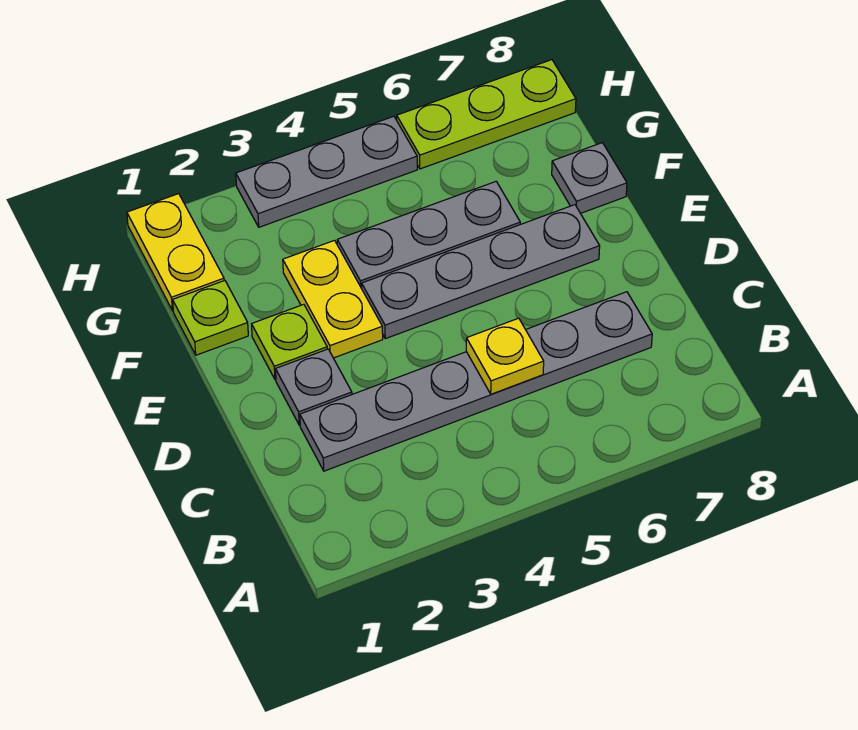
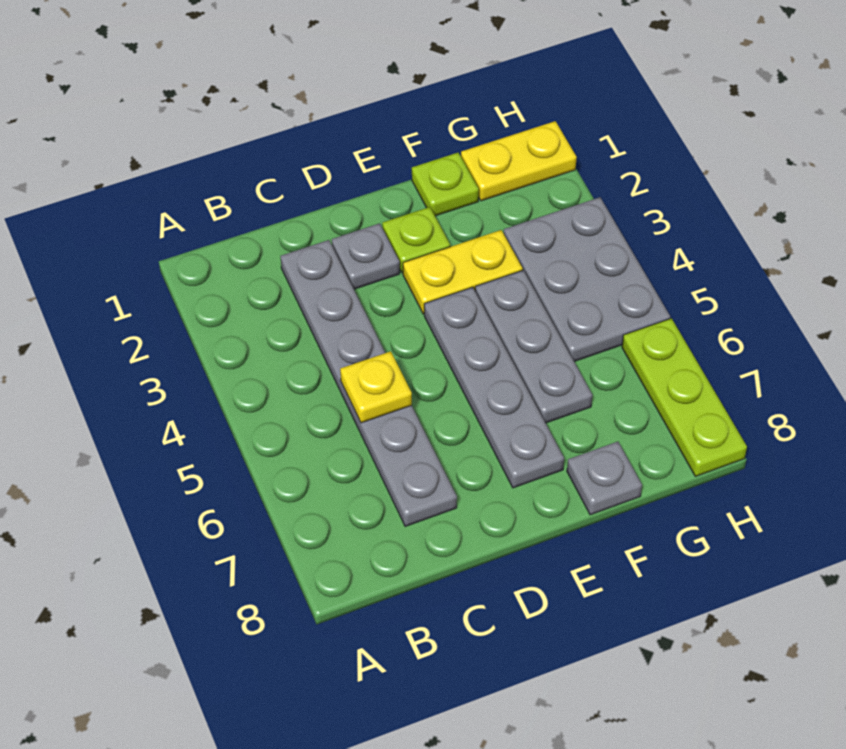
grey plate H3:H5 level 1 -> grey plate G3:H5 level 1

